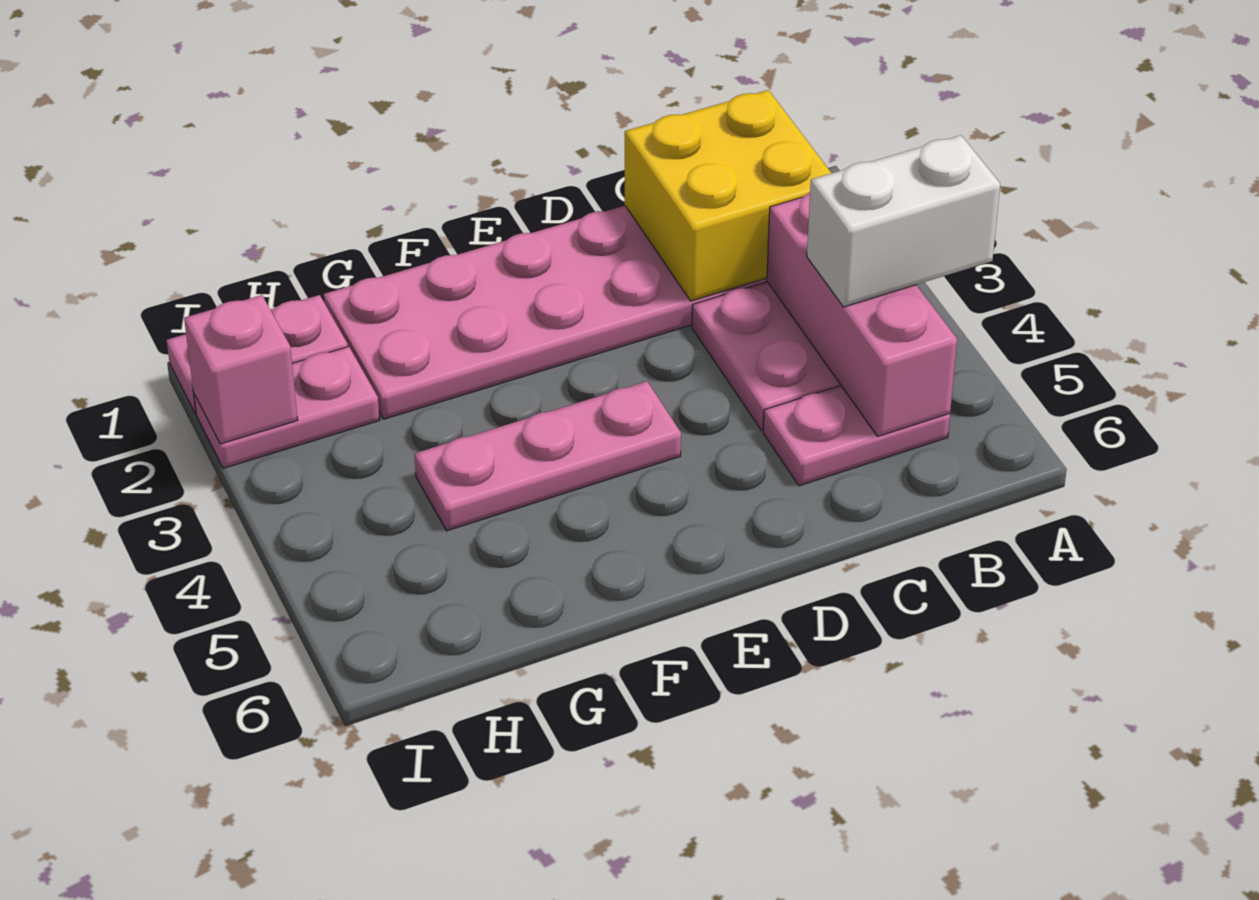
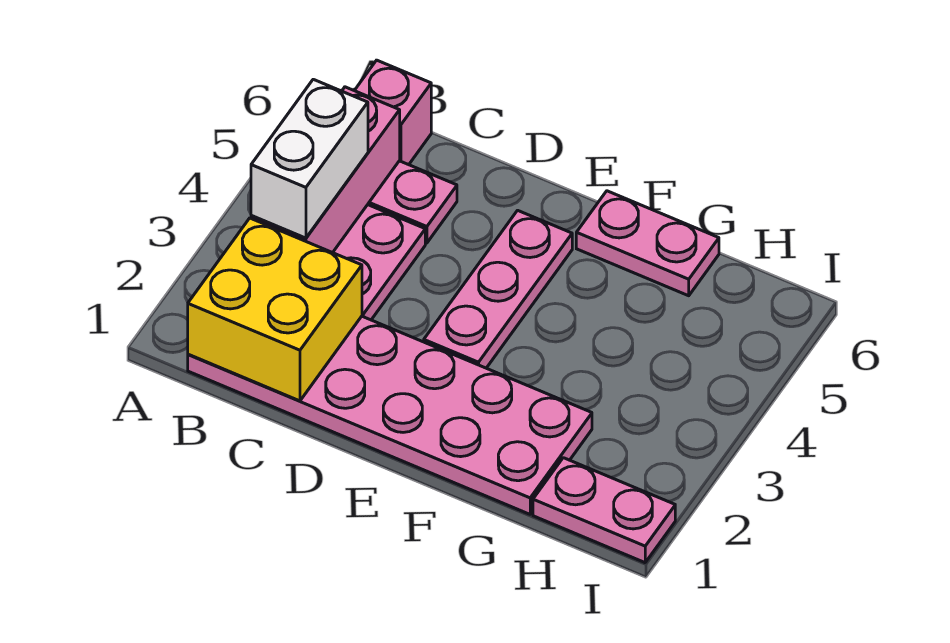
white brick A4:B4 level 3 -> white brick B3:B4 level 3
pink plate E4:G4 level 1 -> pink plate E3:E5 level 1
pink plate H2:I2 level 1 -> pink plate F6:G6 level 1
pink brick I2 level 2 -> pink brick B6 level 1

